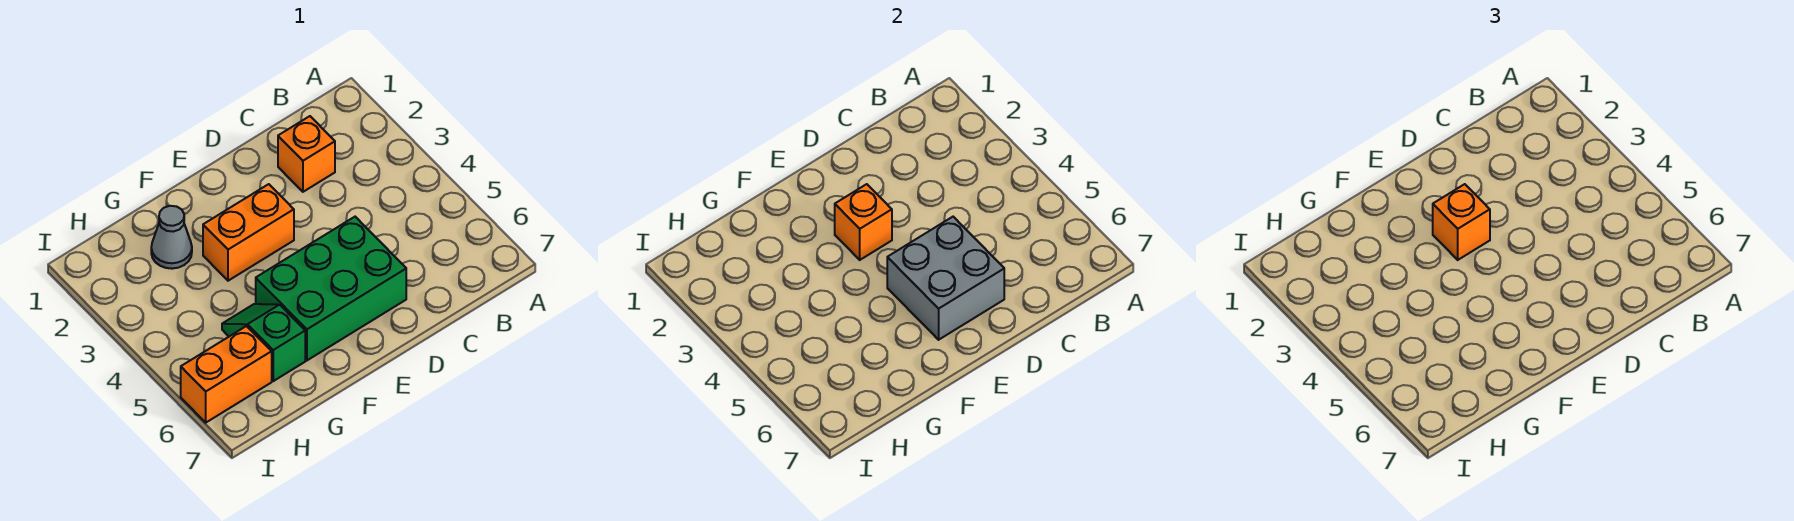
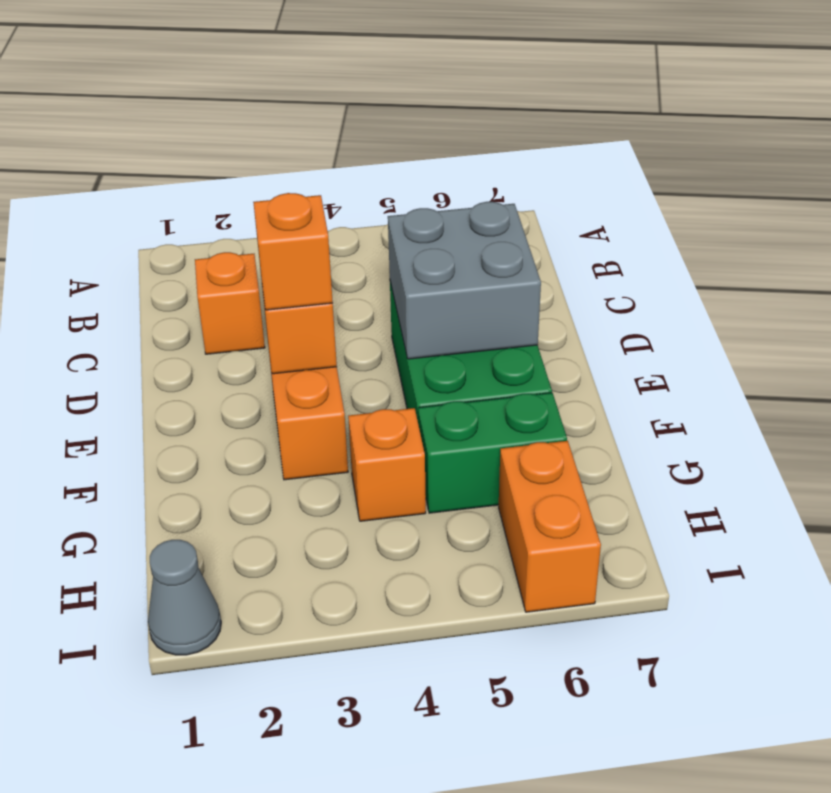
grey cone G2 level 1 -> grey cone I1 level 1
none -> orange brick G4 level 1
green slope G5:G6 level 1 top 6 -> green brick G5:G6 level 1

